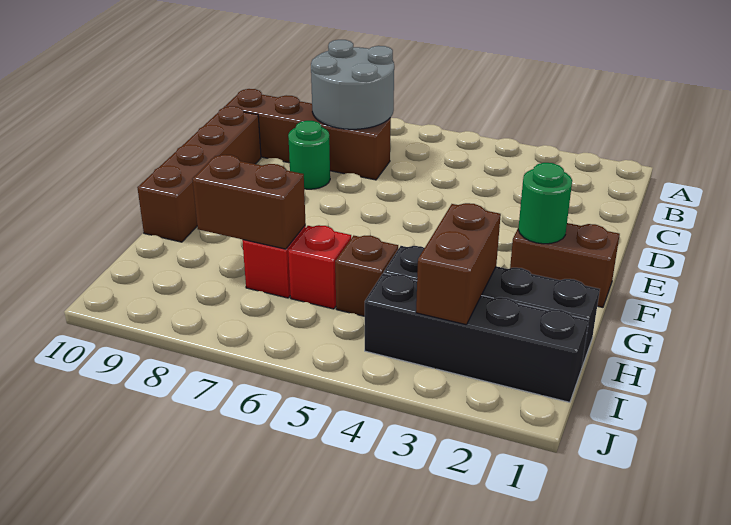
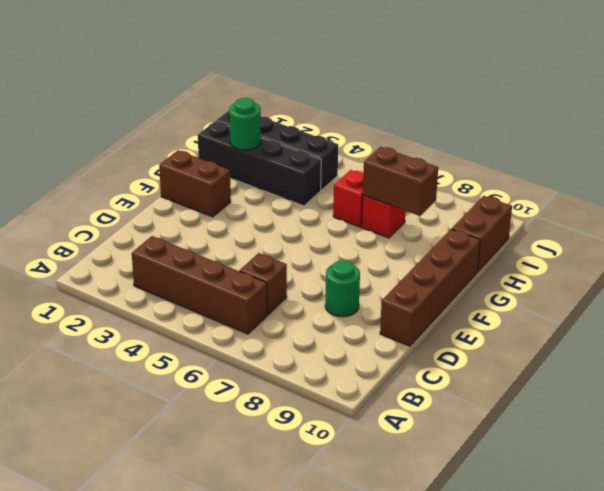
grey round brick B7:C8 level 2 -> none
brown brick C7:C10 level 1 -> brown brick B3:B6 level 1
green round brick F2 level 2 -> green round brick H2 level 2
brown brick H3:I3 level 2 -> brown brick H10:I10 level 1
brown brick H5 level 1 -> brown brick C6 level 1

